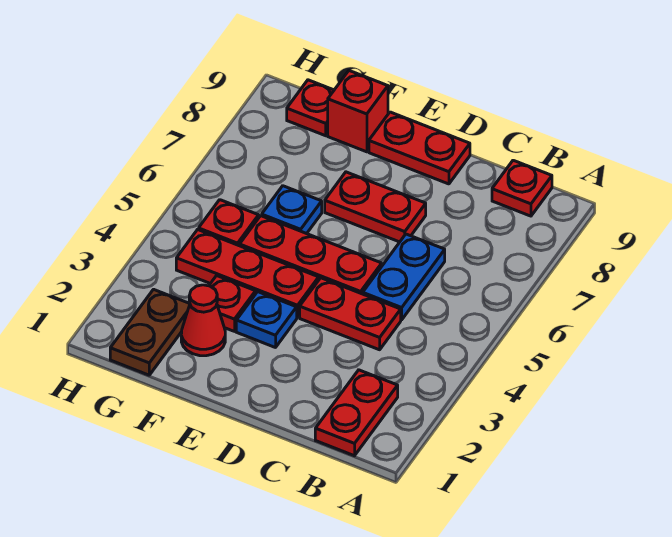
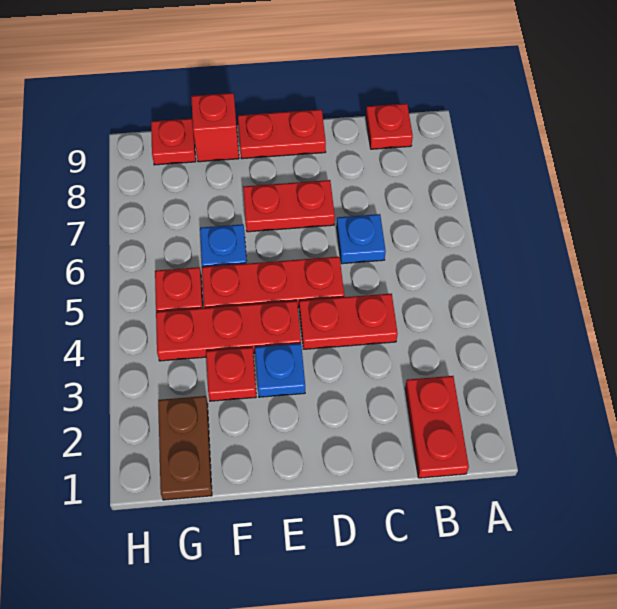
blue plate C5:C6 level 1 -> blue plate C6 level 1
red cone F2 level 1 -> none

